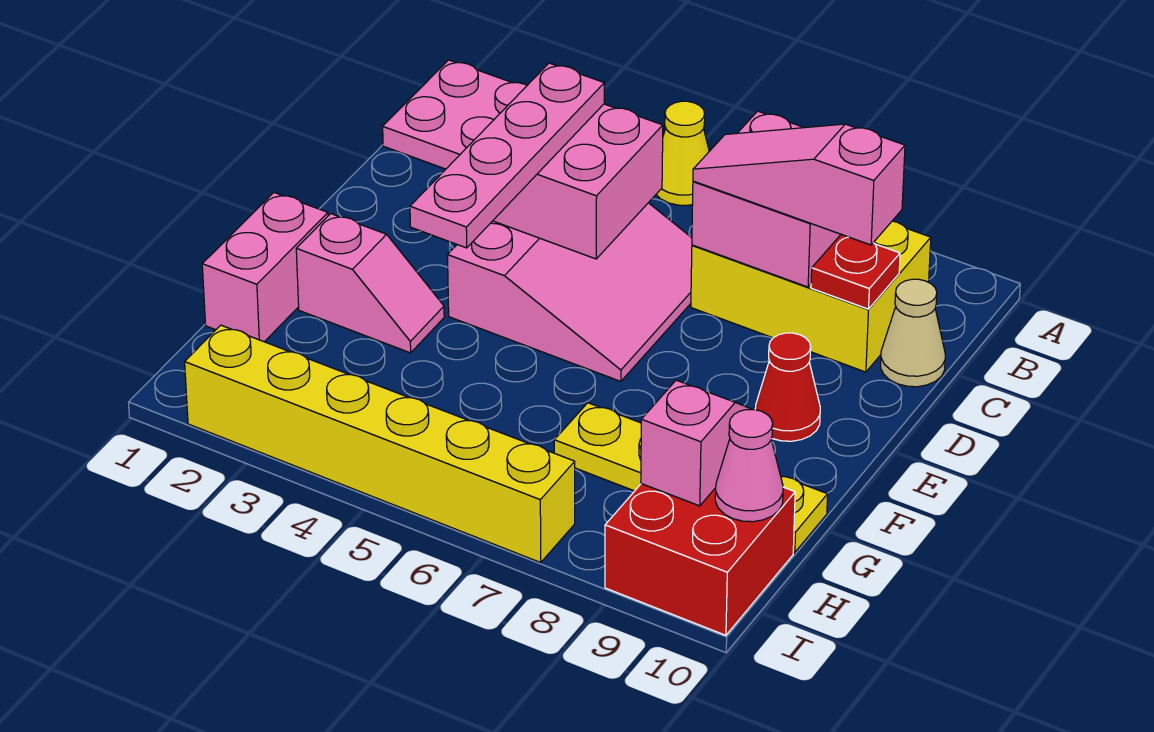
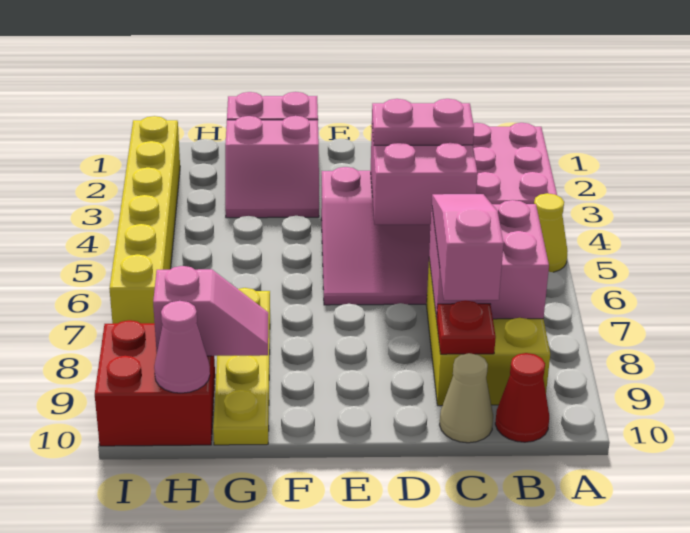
pink plate C4:F4 level 3 -> pink plate C4:D4 level 3
red cone E9 level 1 -> red cone B10 level 1
pink slope F2:F3 level 1 top 2 -> pink slope F2:G3 level 1 top 2

